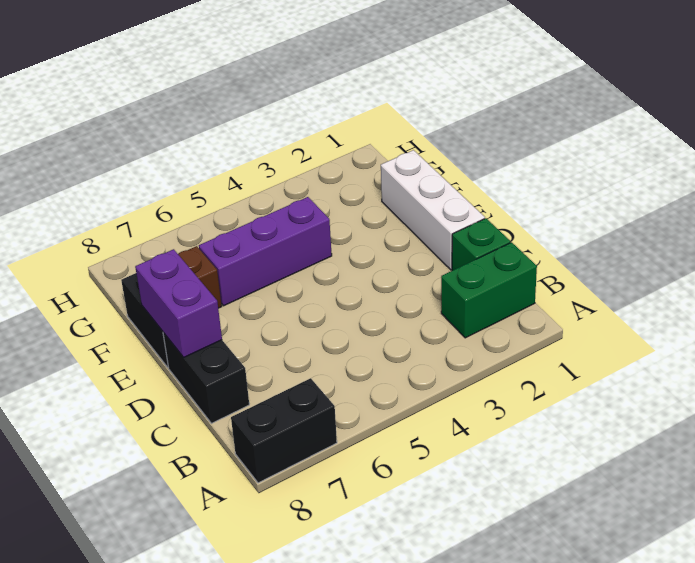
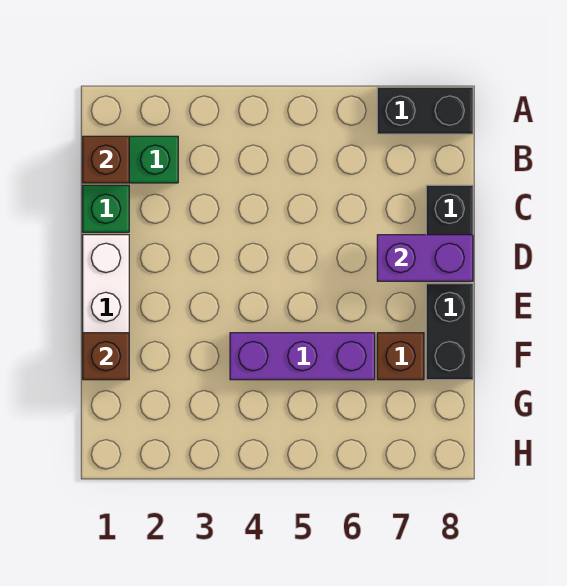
none -> brown brick B1 level 2
purple brick D8:E8 level 2 -> purple brick D7:D8 level 2
none -> brown brick F1 level 2

